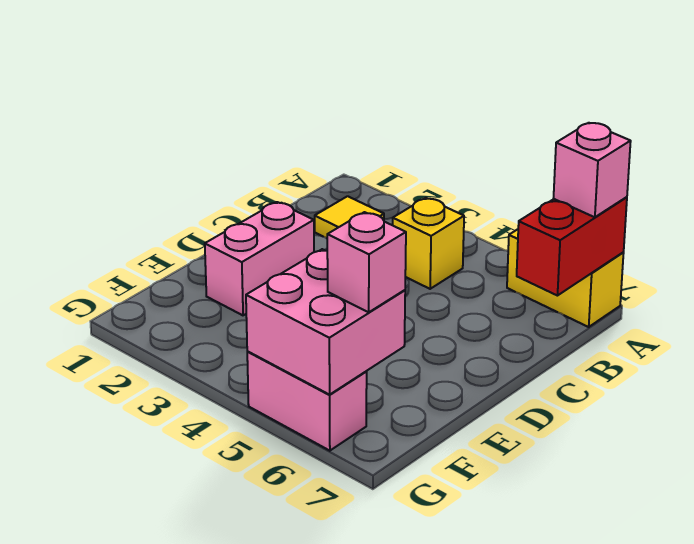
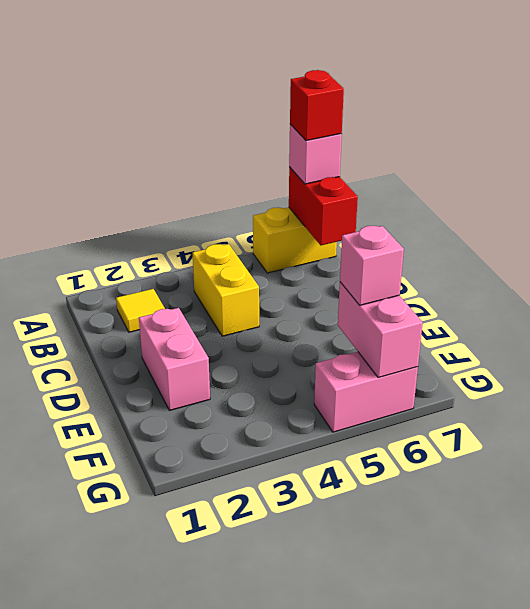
none -> red brick A7 level 4
yellow brick B4 level 1 -> yellow brick B4:C4 level 1
pink brick F5:G6 level 2 -> pink brick F6:G6 level 2

